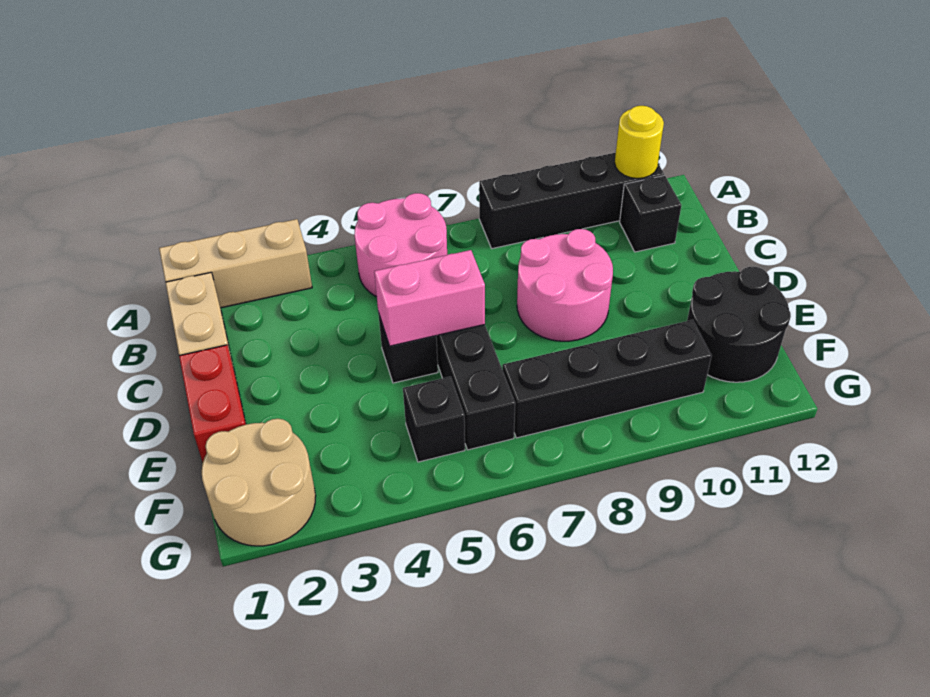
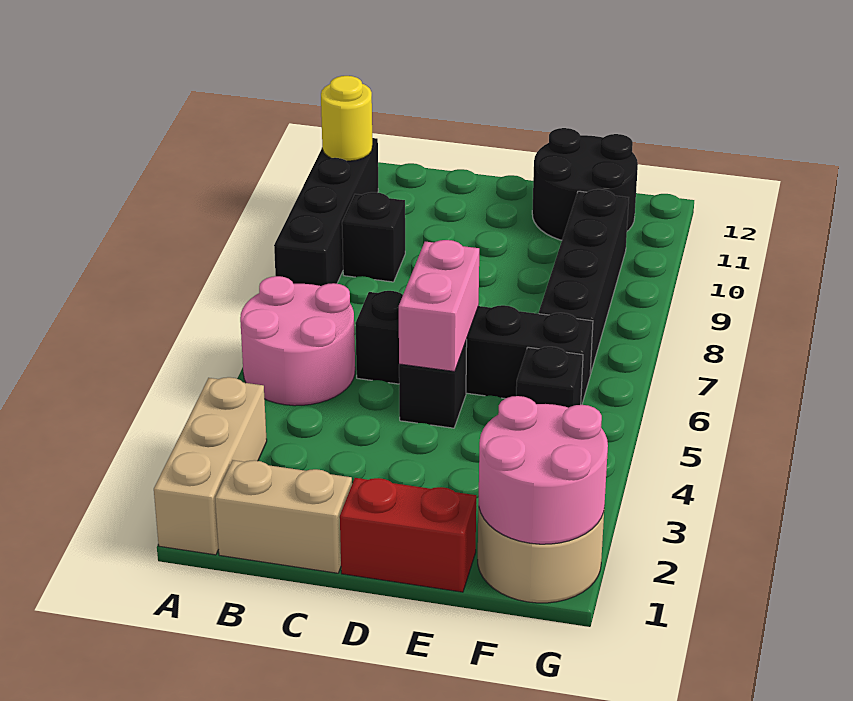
black brick B11 level 1 -> black brick B9 level 1
pink round brick C8:D9 level 1 -> pink round brick F1:G2 level 2

